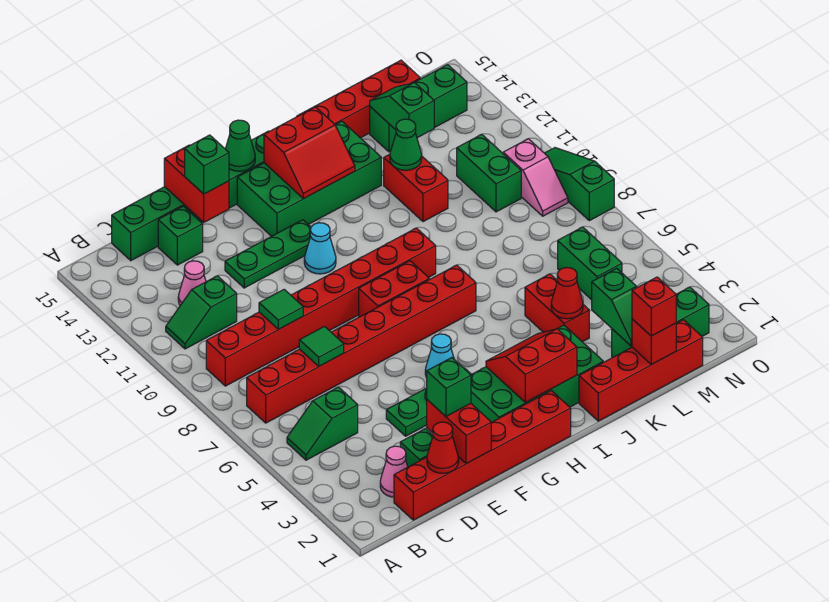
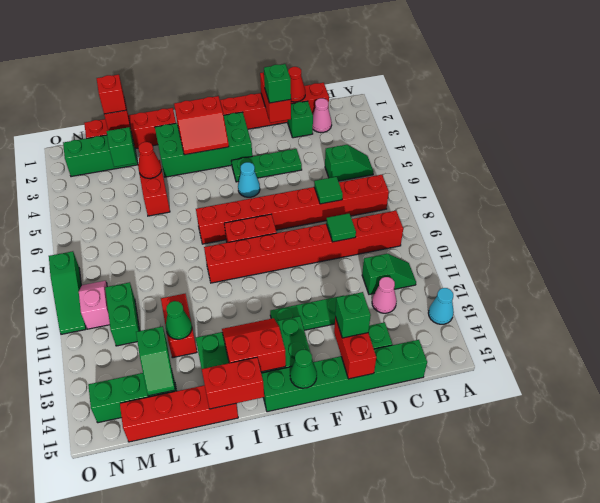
cyan cone G11 level 1 -> cyan cone A13 level 1
none -> red brick I15:J15 level 2
green brick M5:M6 level 1 -> none

